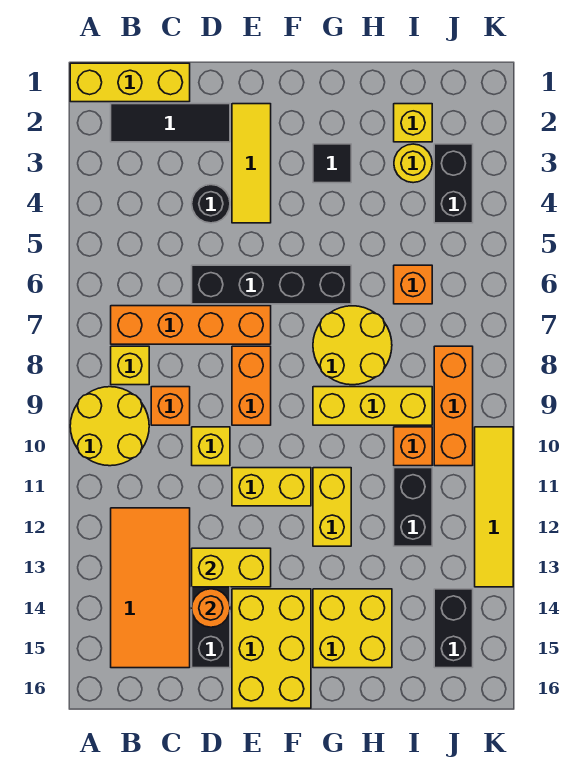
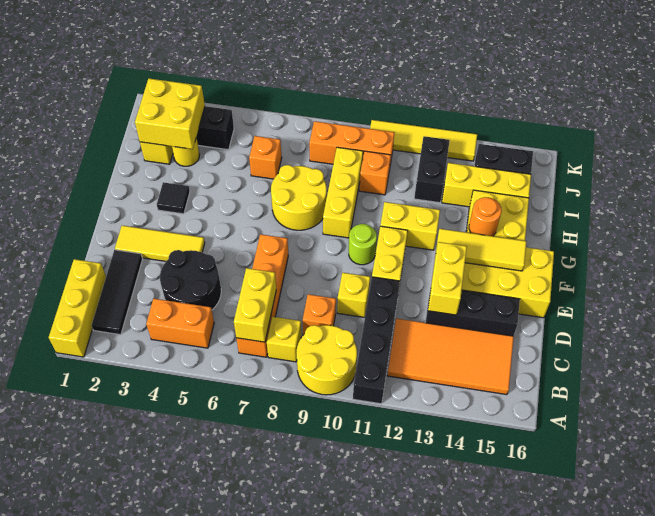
none -> yellow brick B7:C7 level 2
black round brick D4 level 1 -> black round brick C4:D5 level 1
black brick D6:G6 level 1 -> black brick A11:D11 level 1
orange round brick D14 level 2 -> orange round brick G14 level 2
orange brick E8:E9 level 1 -> orange brick B4:B5 level 1
none -> lime round brick F10 level 1
none -> yellow tile F13:F15 level 2
none -> yellow brick I2:J3 level 2
black brick I11:I12 level 1 -> black brick I12:J12 level 1
none -> yellow brick I13:I15 level 1

